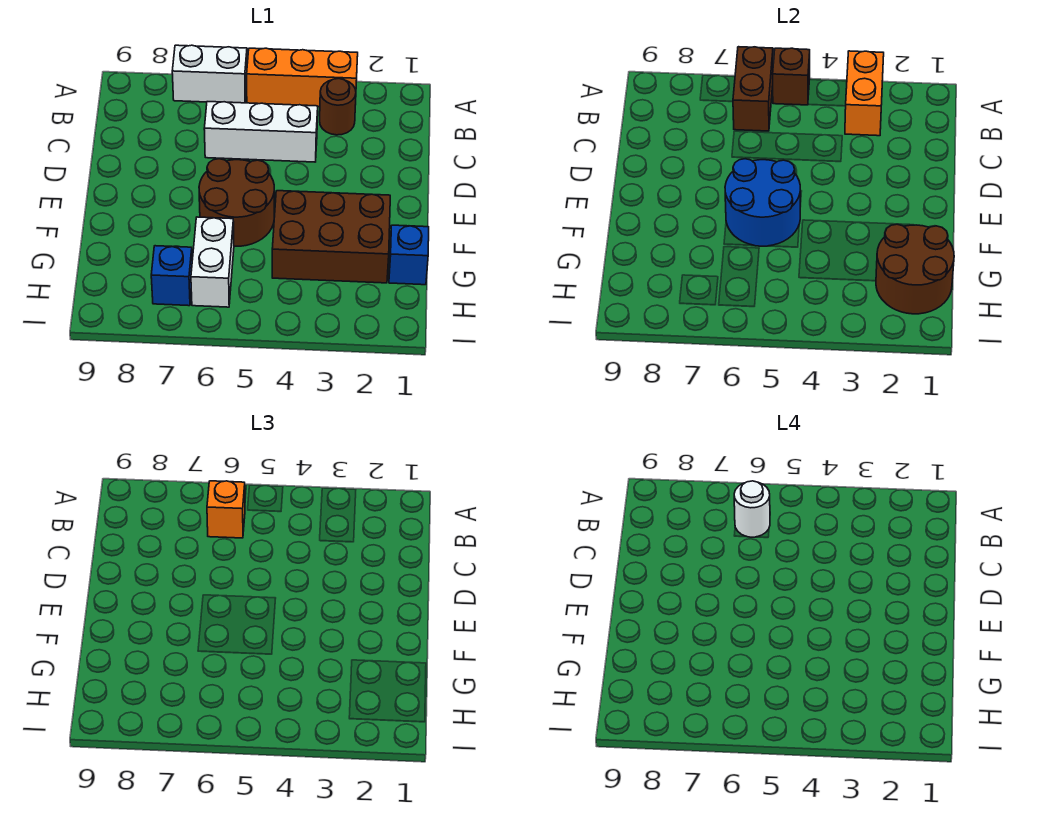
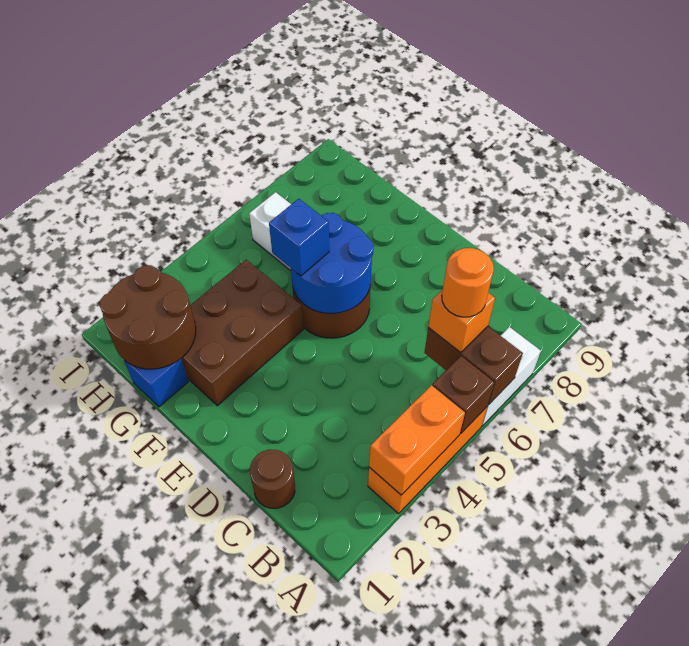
orange brick A3:B3 level 2 -> orange brick A3:A4 level 2
brown round brick B3 level 1 -> brown round brick C1 level 1
white round brick B6 level 4 -> orange round brick B6 level 4
white brick C4:C6 level 1 -> none
blue brick H7 level 1 -> blue brick F5 level 3

